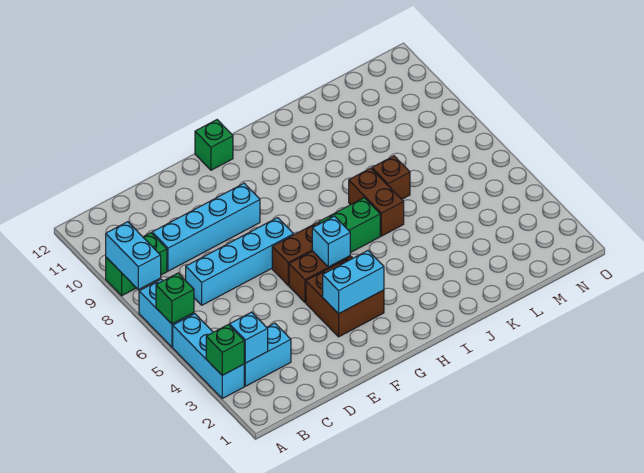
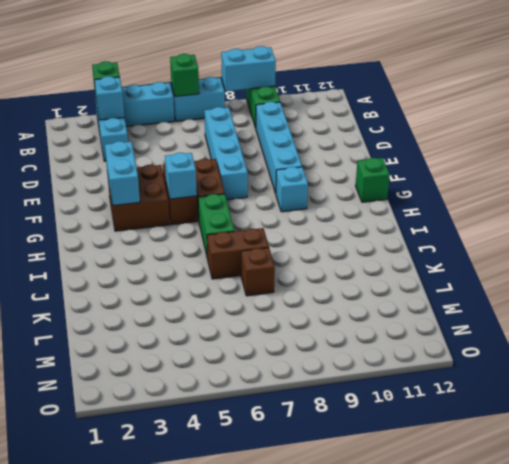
none -> cyan brick G9 level 1

